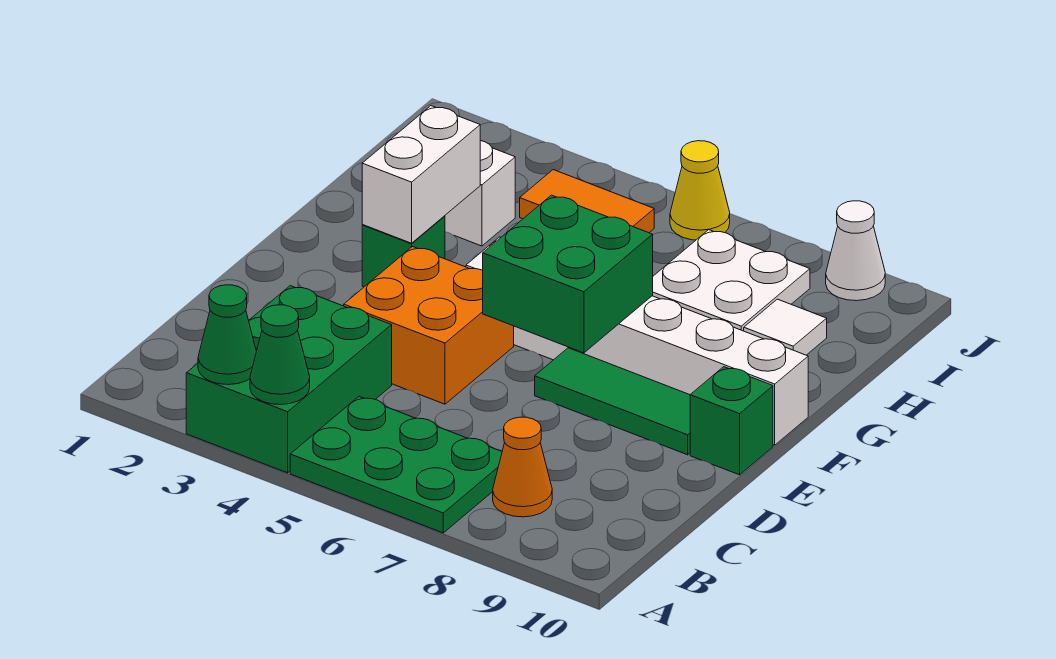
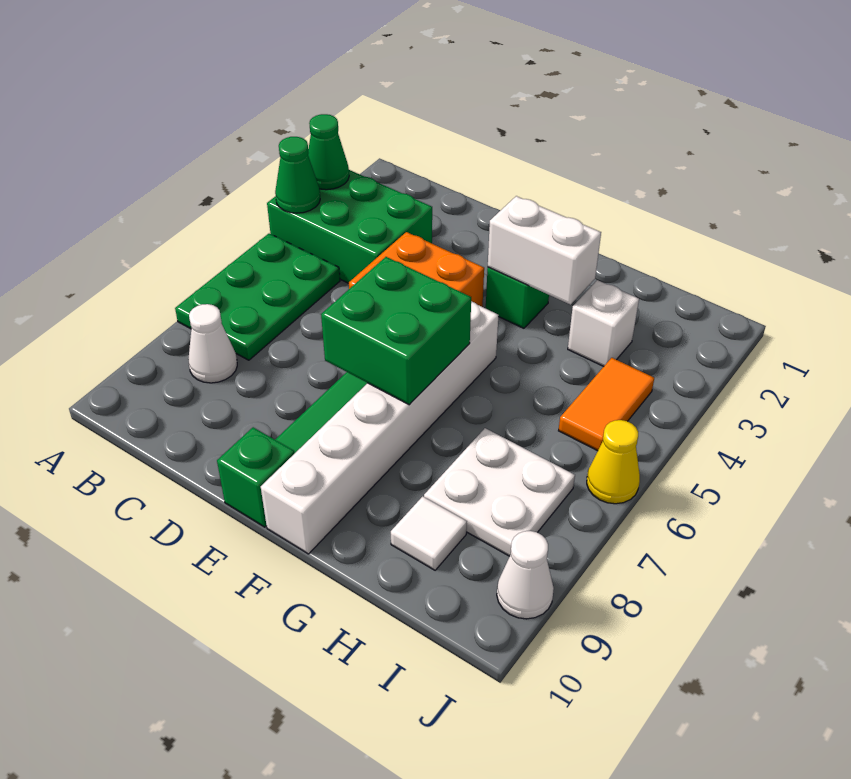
orange cone B8 level 1 -> white cone B8 level 1

